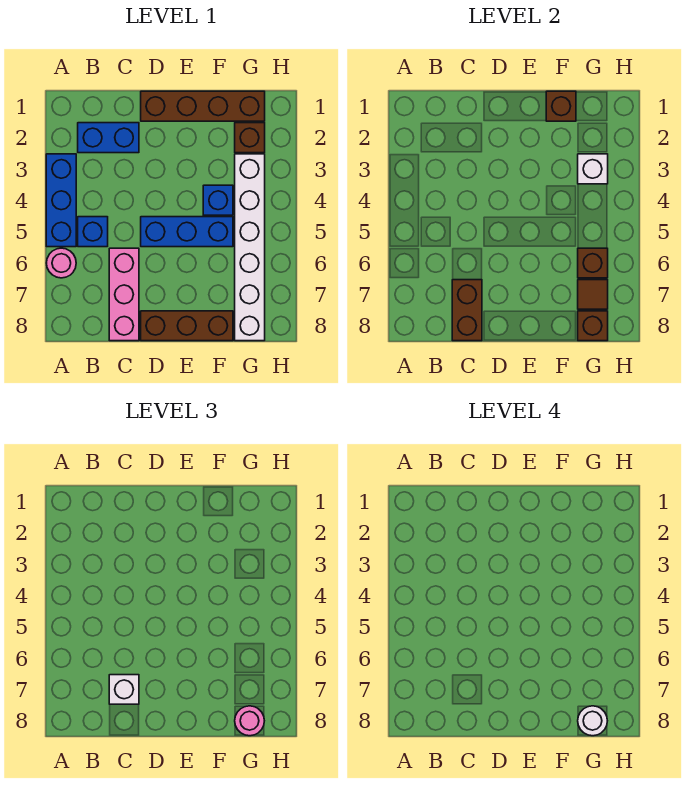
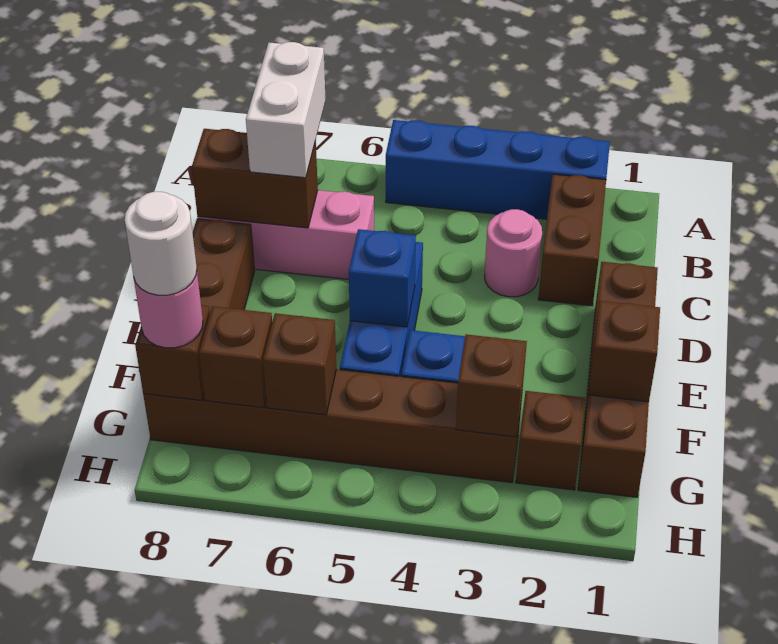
blue brick A3:A5 level 1 -> blue brick A2:A5 level 1
pink round brick A6 level 1 -> pink round brick C3 level 1
blue brick B2:C2 level 1 -> brown brick B2:C2 level 1
blue brick B5 level 1 -> blue brick E5 level 2
white brick C7 level 3 -> white brick B7:C7 level 3
white brick G3:G8 level 1 -> brown brick G3:G8 level 1
white brick G3 level 2 -> brown brick G3 level 2
brown tile G7 level 2 -> brown brick G7 level 2

